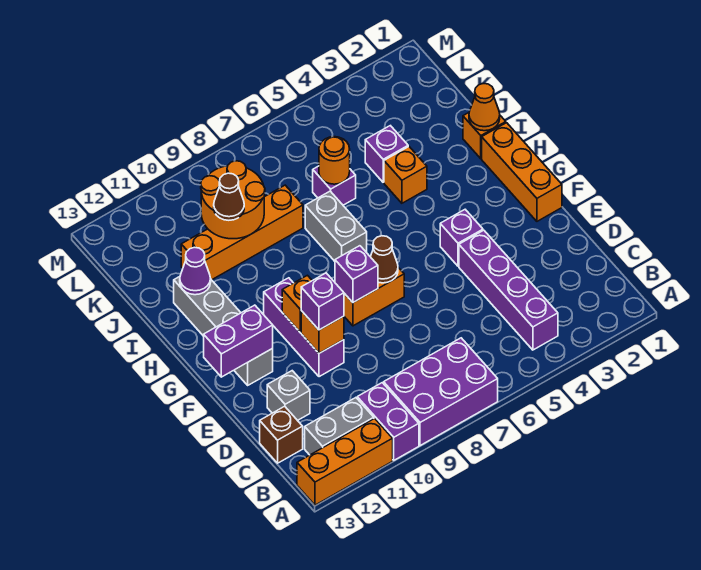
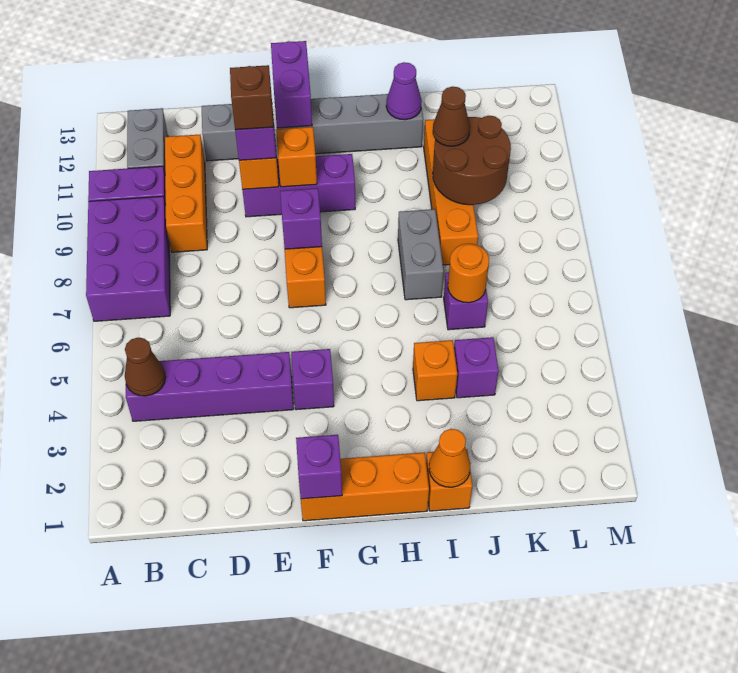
orange brick A11:A13 level 1 -> orange brick C9:C11 level 1
brown brick C13 level 1 -> brown brick E10 level 4
none -> purple brick F1 level 2
brown cone F7 level 2 -> brown cone B4 level 2
grey brick H7:I7 level 1 -> grey brick I7:I8 level 1
orange round brick J9:K10 level 2 -> brown round brick J9:K10 level 2

